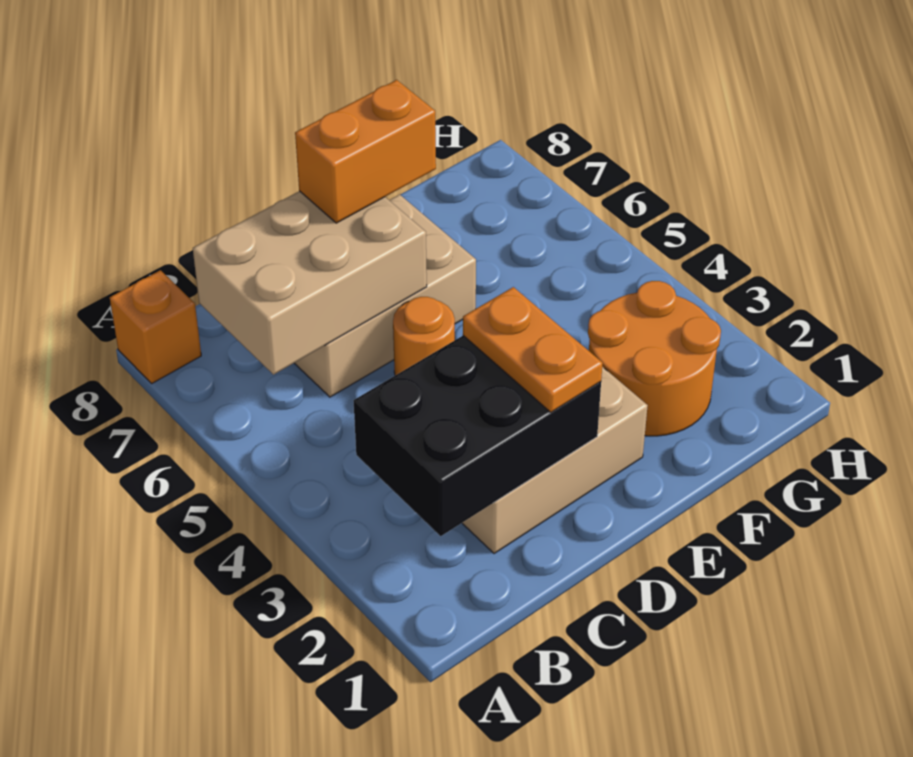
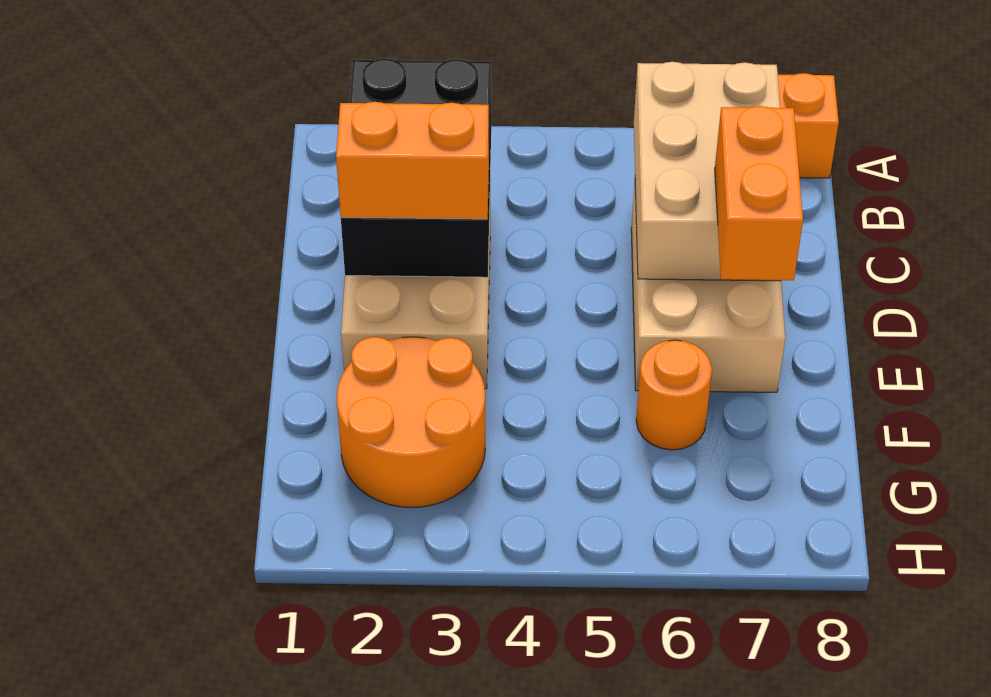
orange plate D2:D3 level 3 -> orange brick D2:D3 level 3
orange round brick D5 level 1 -> orange round brick F6 level 1

